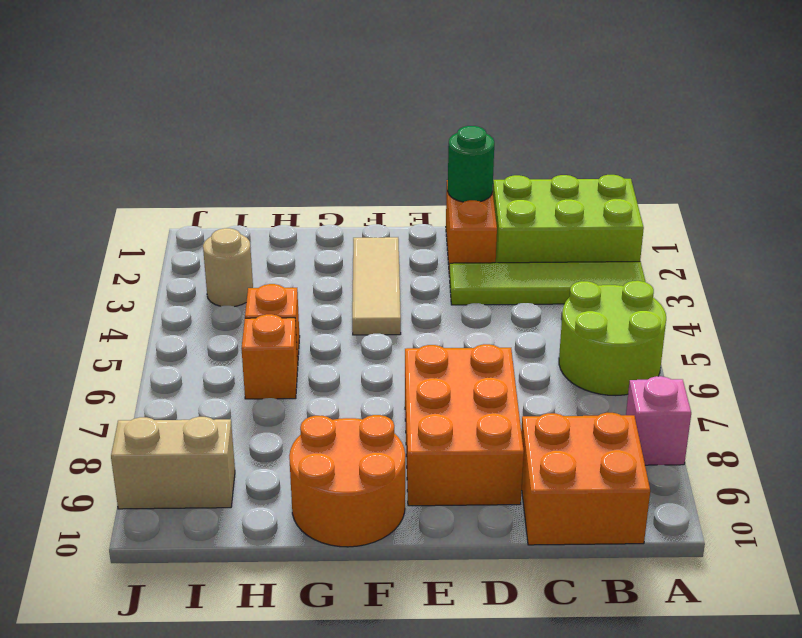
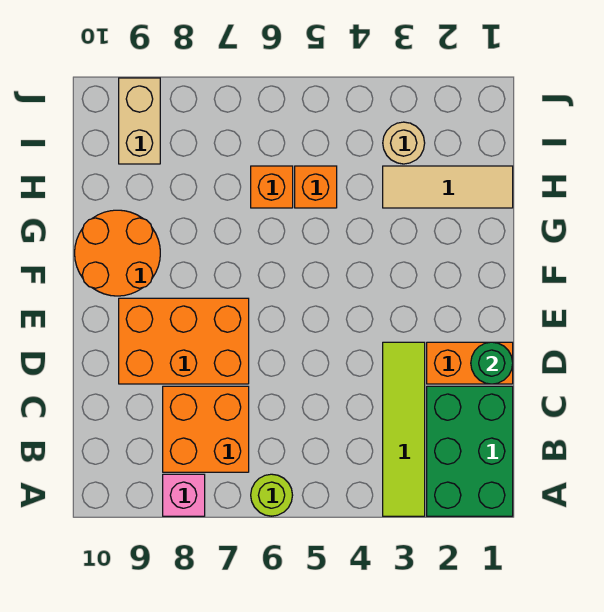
lime brick A1:C2 level 1 -> green brick A1:C2 level 1
lime round brick A5:B6 level 1 -> lime round brick A6 level 1
orange brick B9:C10 level 1 -> orange brick B7:C8 level 1
tan tile F2:F4 level 1 -> tan tile H1:H3 level 1

